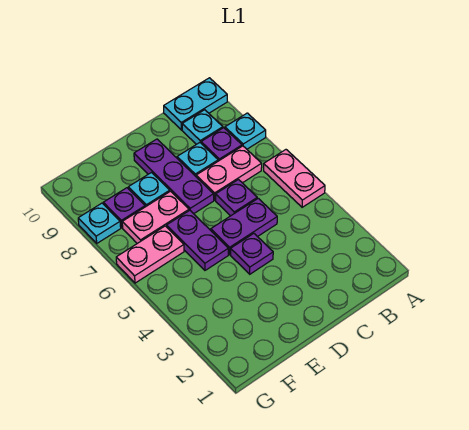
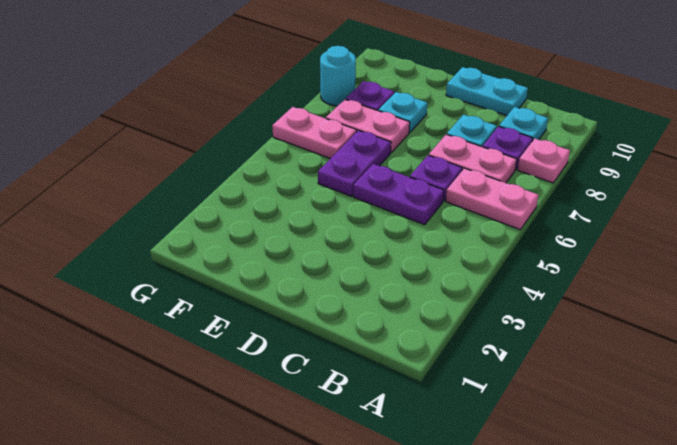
pink plate A5:A6 level 1 -> pink plate A6:B6 level 1
cyan plate A8 level 1 -> pink plate A8 level 1
cyan plate A10:B10 level 1 -> cyan plate C10:D10 level 1
purple plate D4 level 1 -> none
purple plate D7:D9 level 1 -> none
cyan plate G8 level 1 -> cyan round brick G8 level 1

